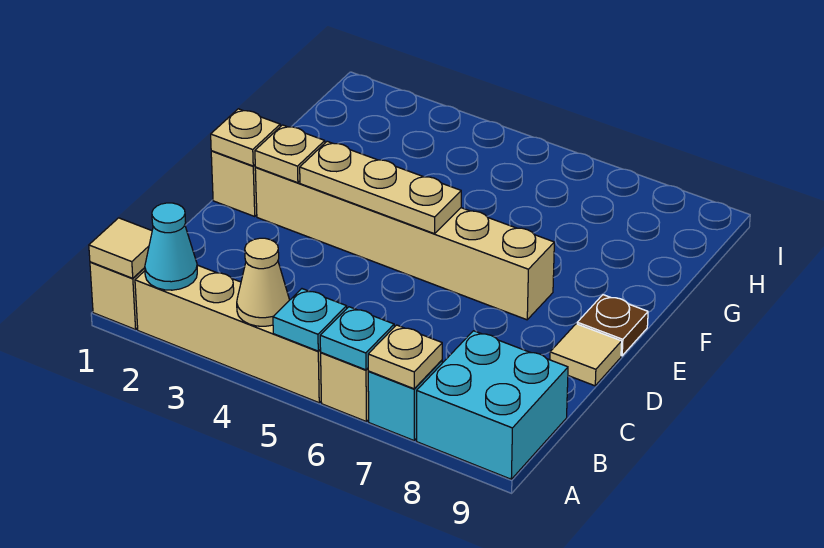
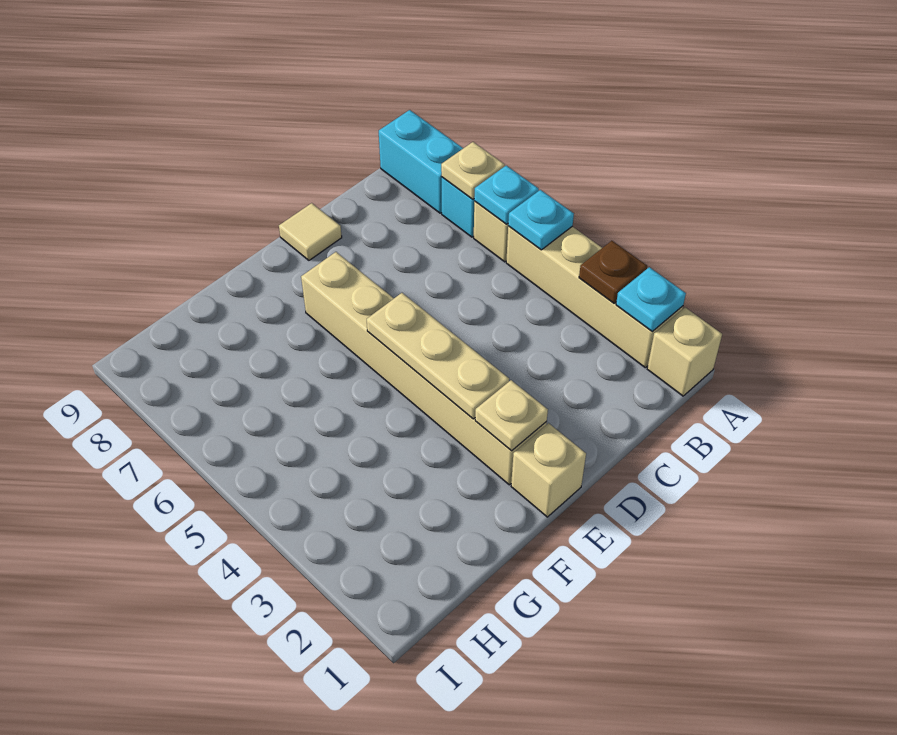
tan tile A1 level 2 -> none
cyan cone A2 level 2 -> cyan plate A2 level 2
tan cone A4 level 2 -> none
cyan brick A8:B9 level 1 -> cyan brick A8:A9 level 1
tan plate E1 level 2 -> none
brown plate E9 level 1 -> brown plate A3 level 2

